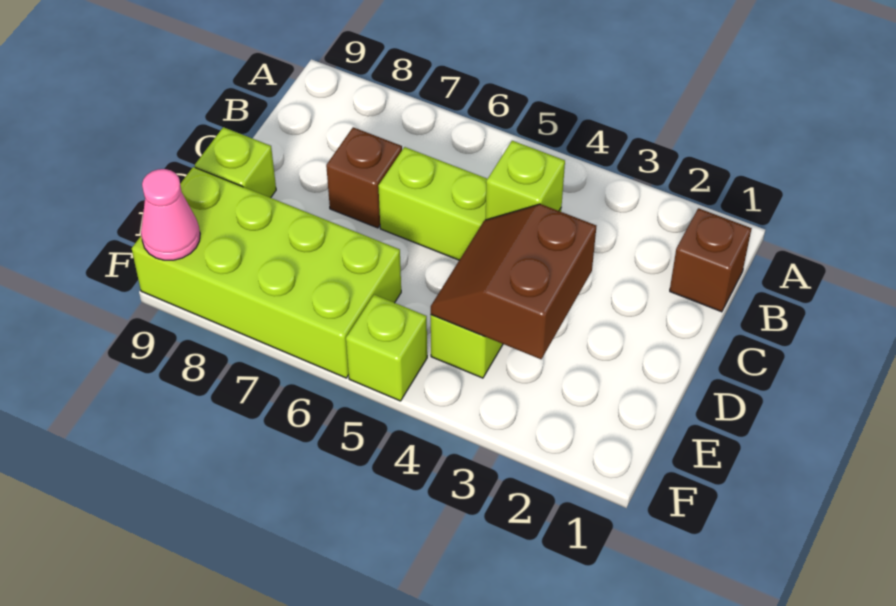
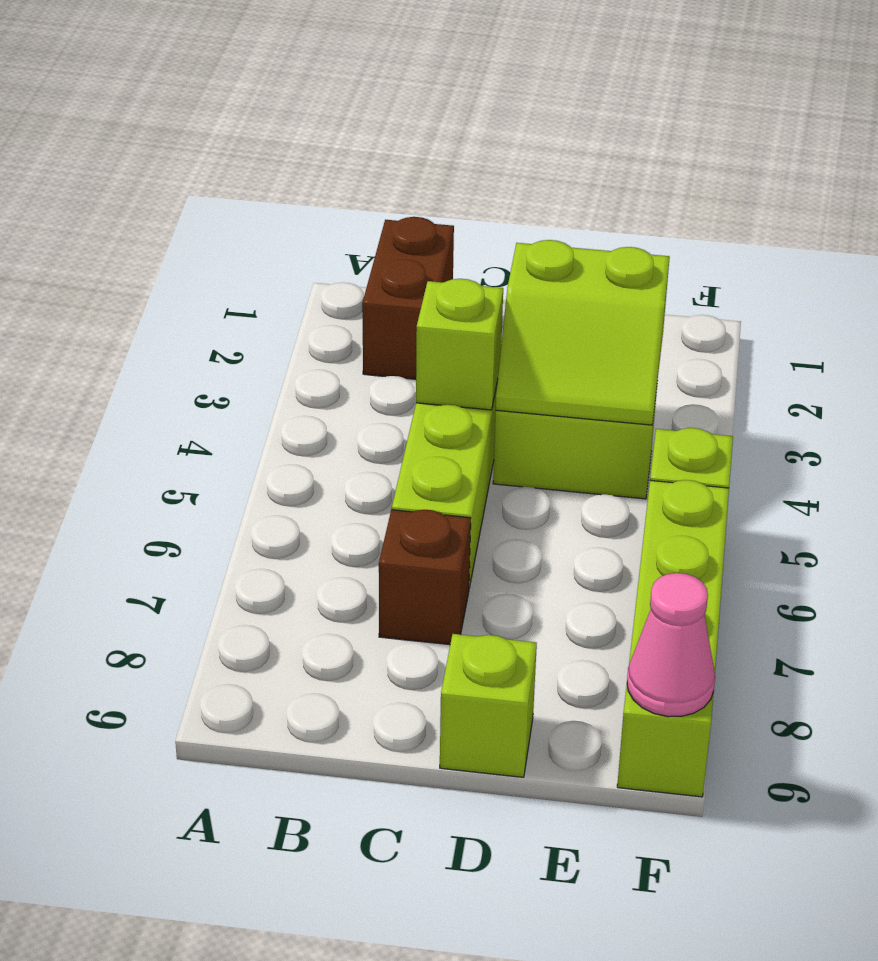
brown brick B1 level 1 -> brown brick B1:B2 level 1
brown slope D3:E4 level 2 top 3 -> lime slope D3:E4 level 2 top 3
lime brick E6:F9 level 1 -> lime brick F6:F9 level 1

